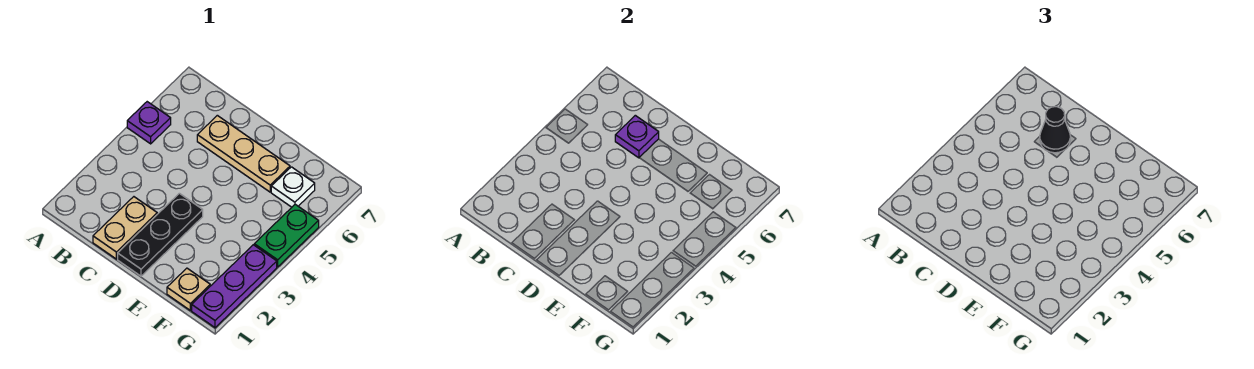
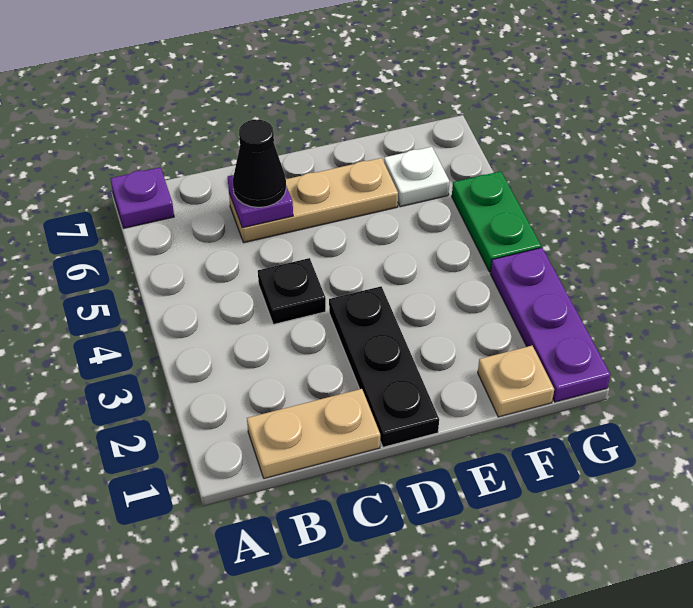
purple plate A5 level 1 -> purple plate A7 level 1
tan plate C1:C2 level 1 -> tan plate B1:C1 level 1
none -> black plate C4 level 1

